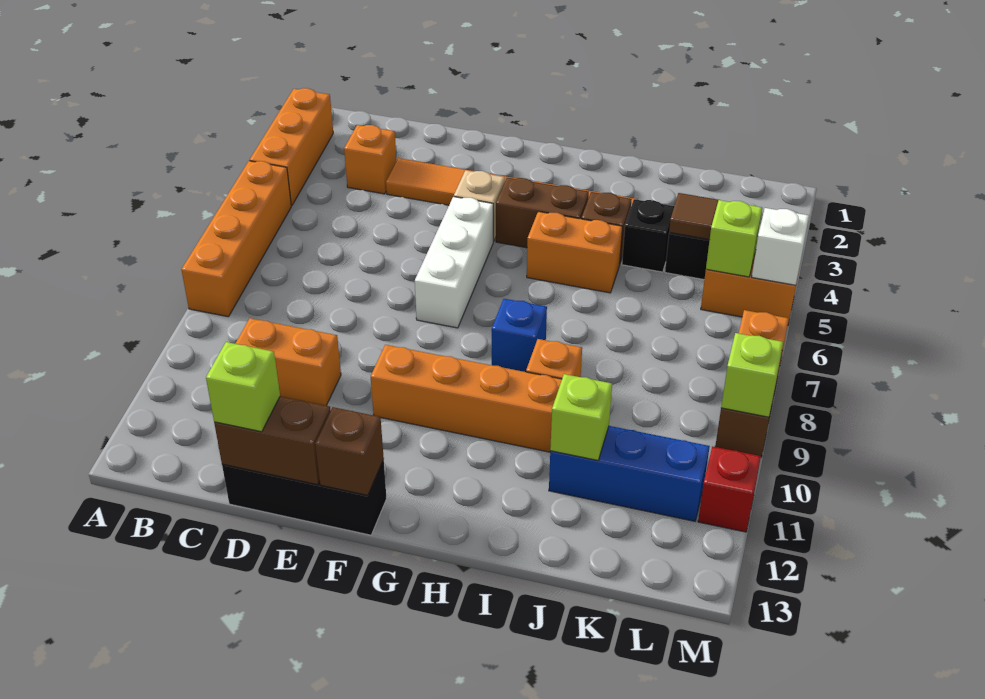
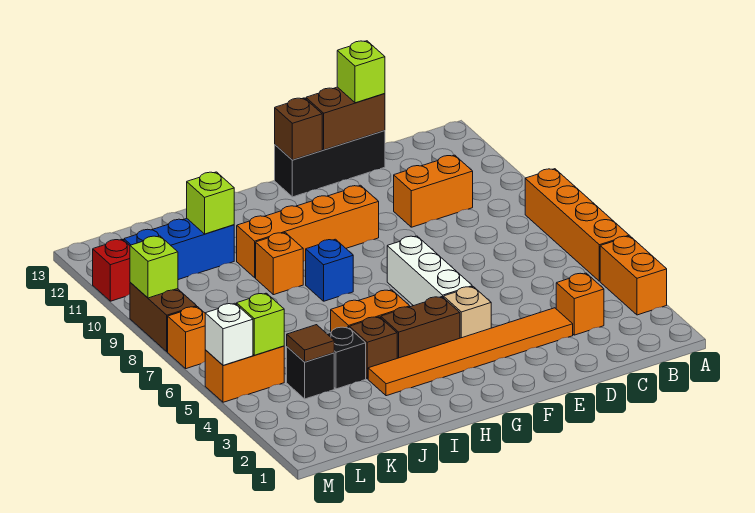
orange brick A2:A4 level 1 -> orange brick A3:A4 level 1

